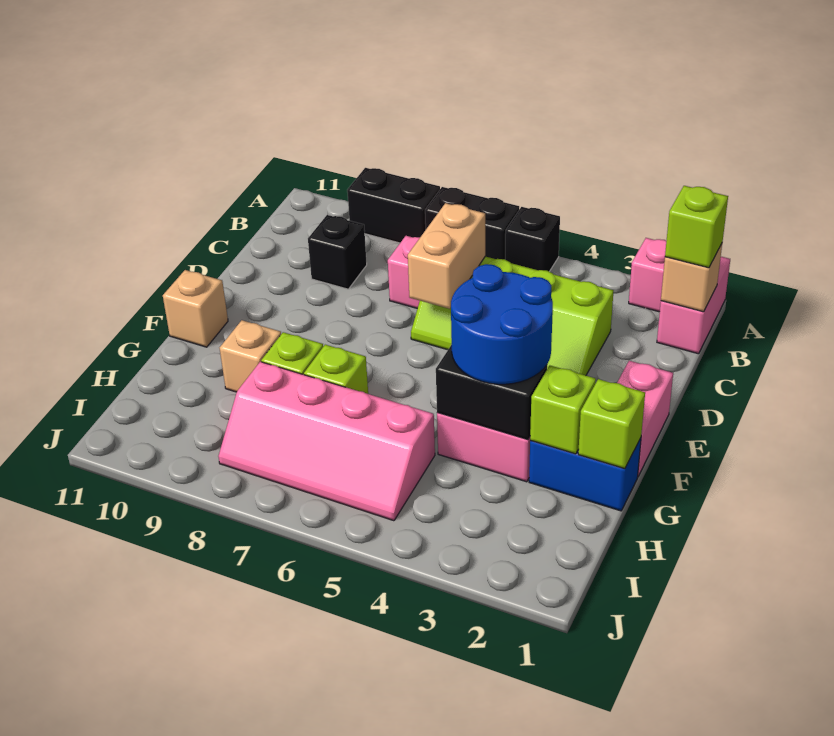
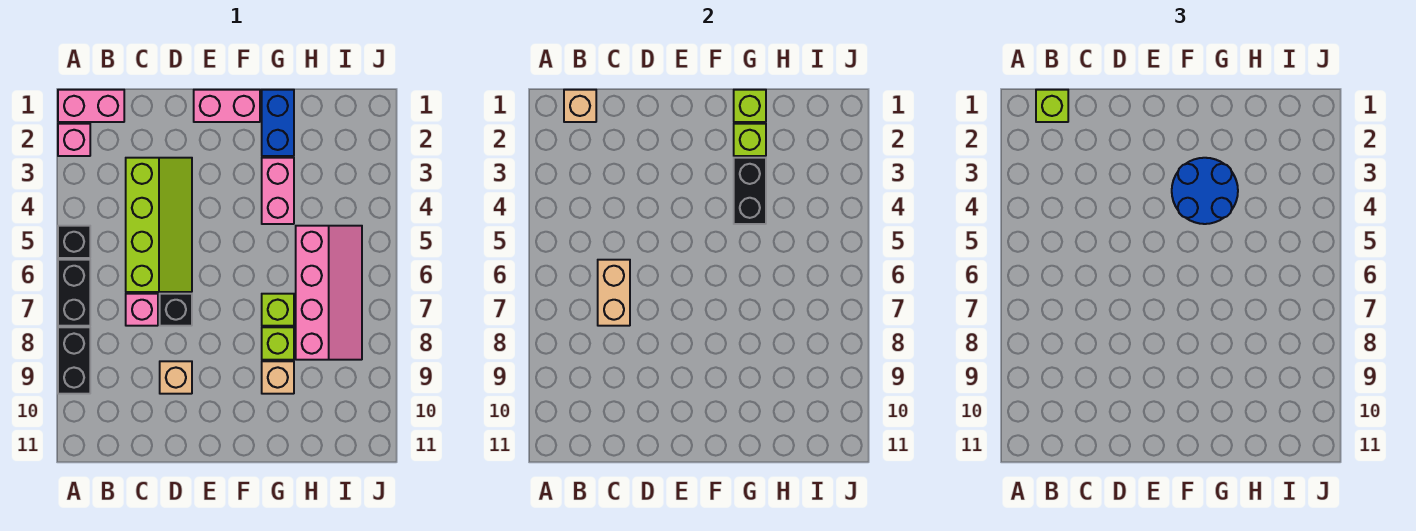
tan brick C6:D6 level 2 -> tan brick C6:C7 level 2
black brick C9 level 1 -> black brick D7 level 1
tan brick F11 level 1 -> tan brick D9 level 1

